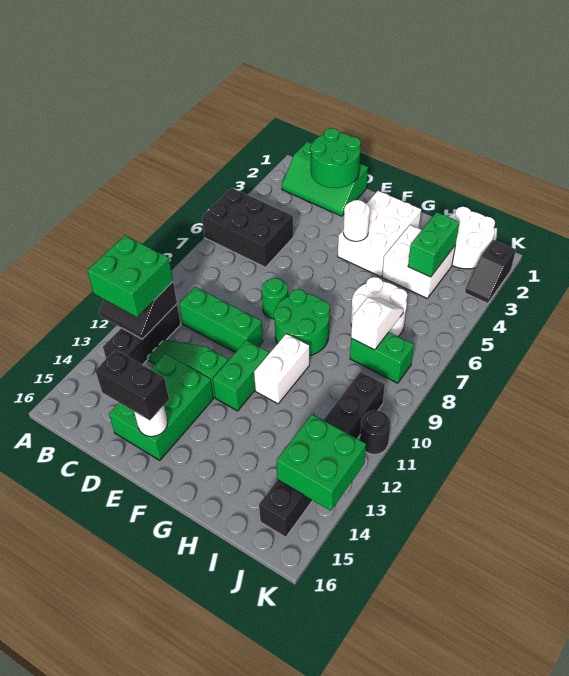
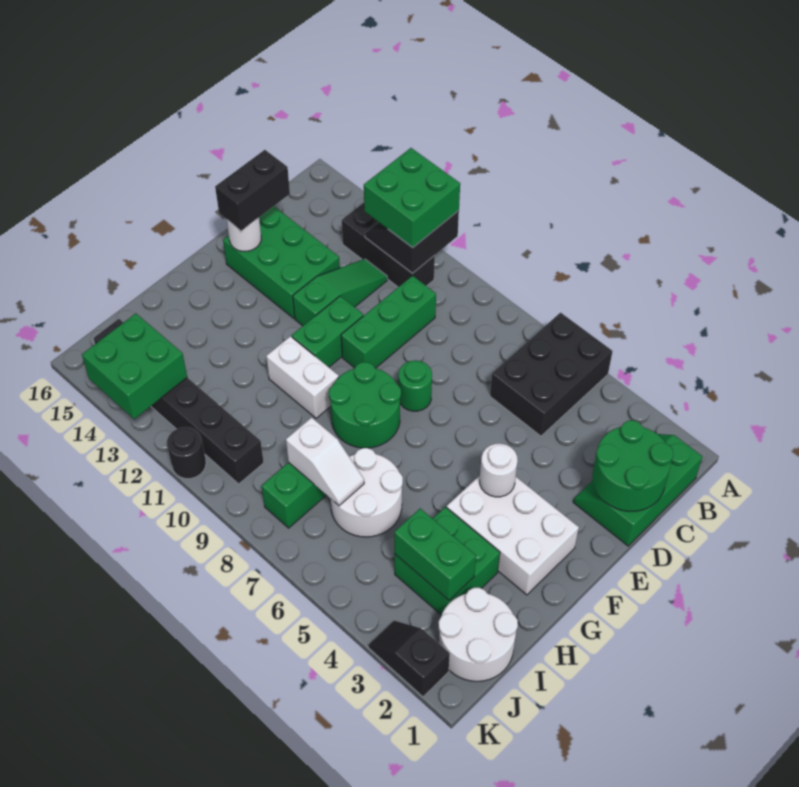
green brick F11:F12 level 1 -> green brick E11:F11 level 1
white brick H3:I4 level 1 -> green brick H3:I4 level 1

